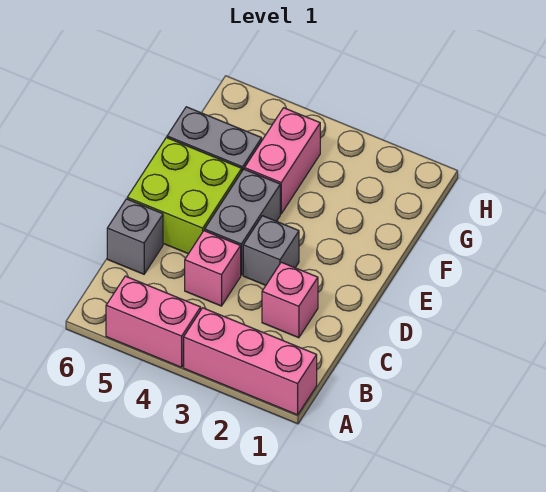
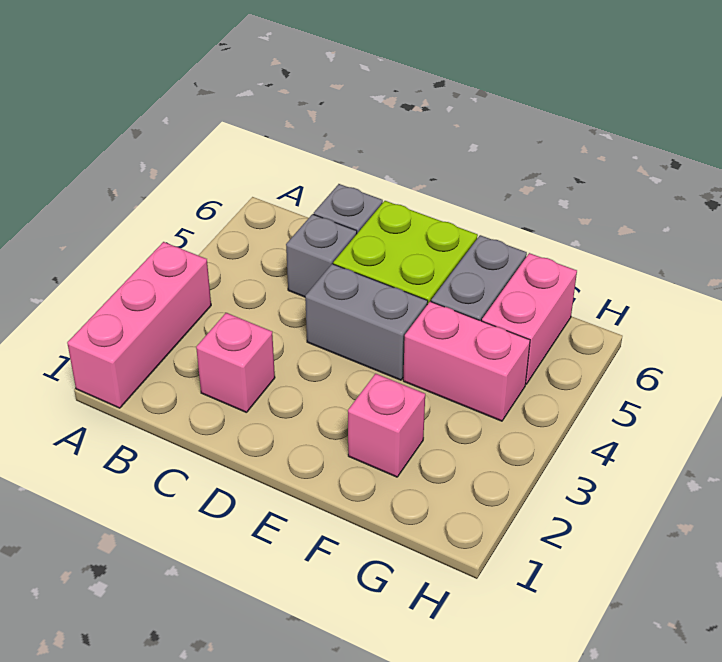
pink brick A4:A5 level 1 -> pink brick G5:G6 level 1
pink brick C4 level 1 -> pink brick F2 level 1
grey brick D3 level 1 -> grey brick C5 level 1

